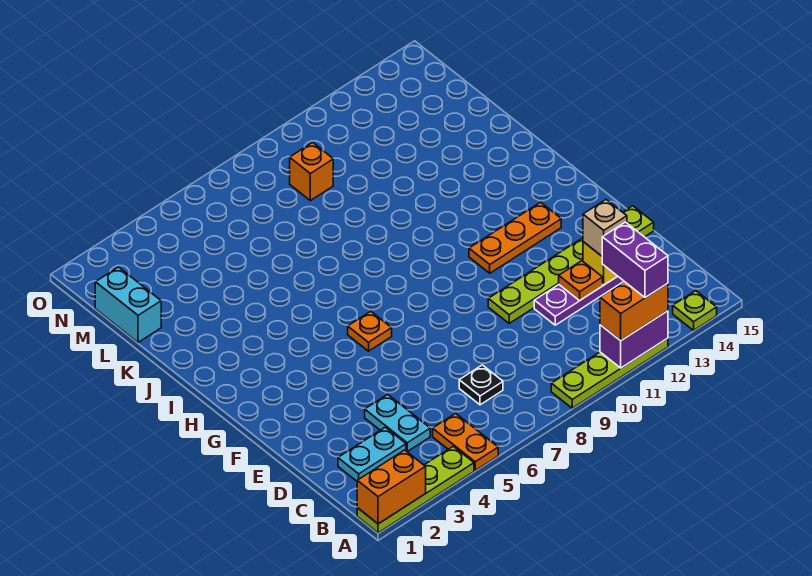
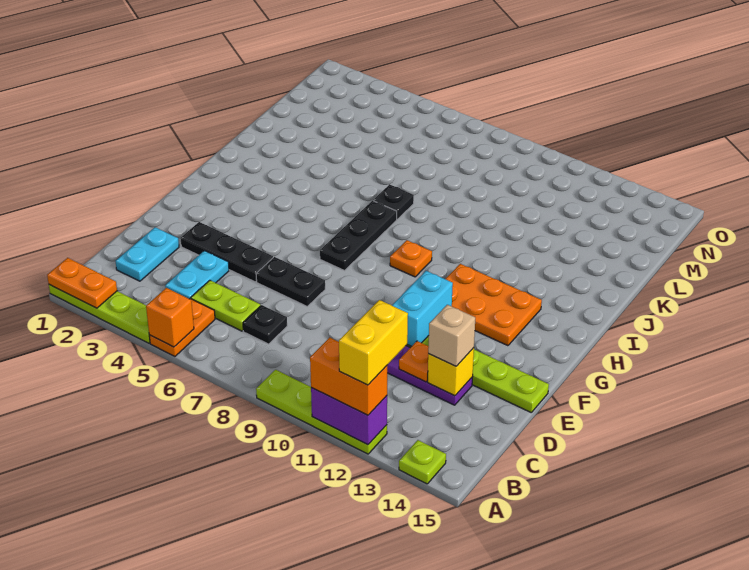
orange brick A1:A2 level 2 -> orange plate A1:A2 level 2
purple brick A12:B12 level 4 -> yellow brick A12:B12 level 4
cyan plate C2:C3 level 1 -> cyan plate C2:D2 level 1
none -> lime plate C5:C6 level 1
none -> black plate E3:E5 level 1
none -> black plate E6:E7 level 1
orange plate G6 level 1 -> orange plate H9 level 1
none -> black plate G7:I7 level 1
orange plate G11:G13 level 1 -> orange plate G11:H13 level 1
none -> black plate J7 level 1
cyan brick L1:M1 level 1 -> cyan brick E11:F11 level 2
orange brick M9 level 1 -> orange brick A5 level 2

